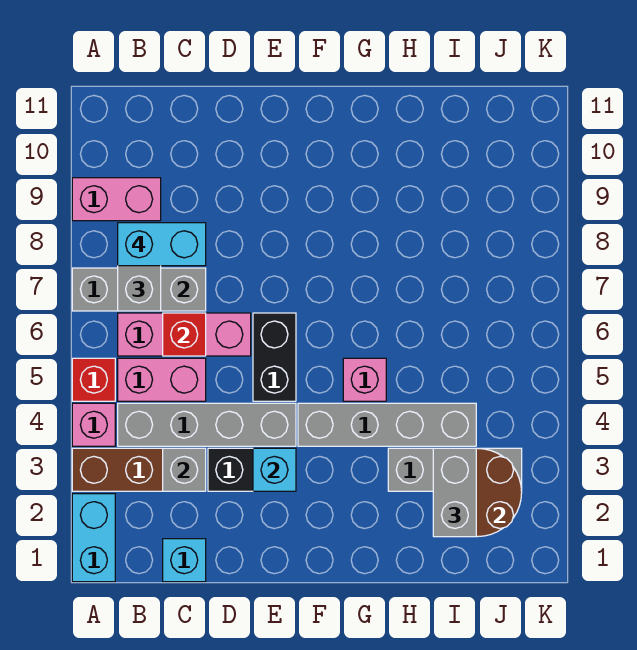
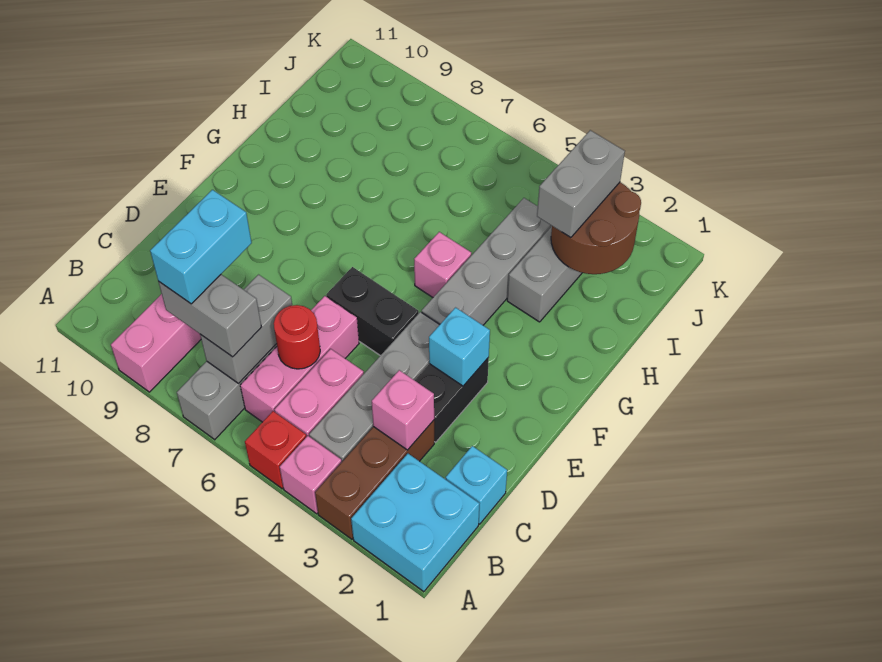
cyan brick A1:A2 level 1 -> cyan brick A1:B2 level 1
grey brick C3 level 2 -> pink brick C3 level 2
red brick C6 level 2 -> red round brick C6 level 2
grey brick I2:I3 level 3 -> grey brick I3:J3 level 3

